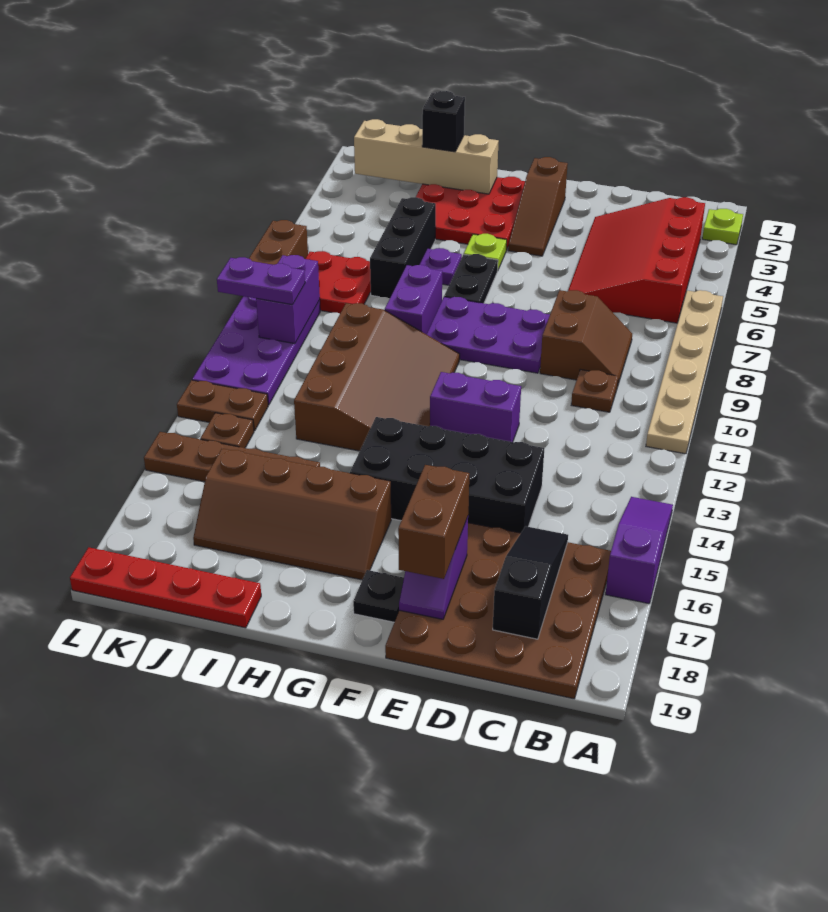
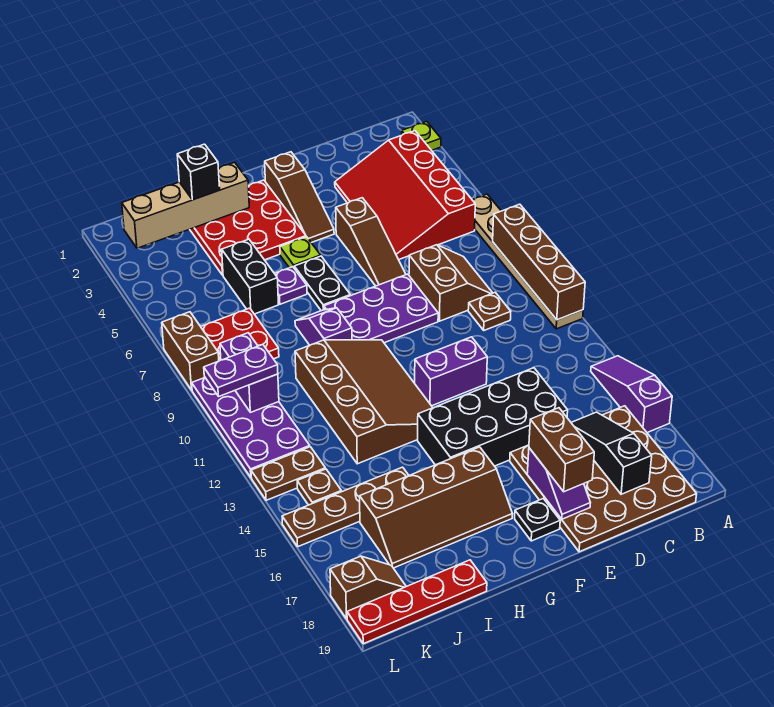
none -> brown brick A8:A11 level 2
none -> brown slope E5:E7 level 1 top 5
purple brick H8:H9 level 1 -> purple slope H8:H9 level 1 top 9
black brick I5:I7 level 1 -> black brick I5:I6 level 1
none -> brown slope K18:L18 level 1 top L

